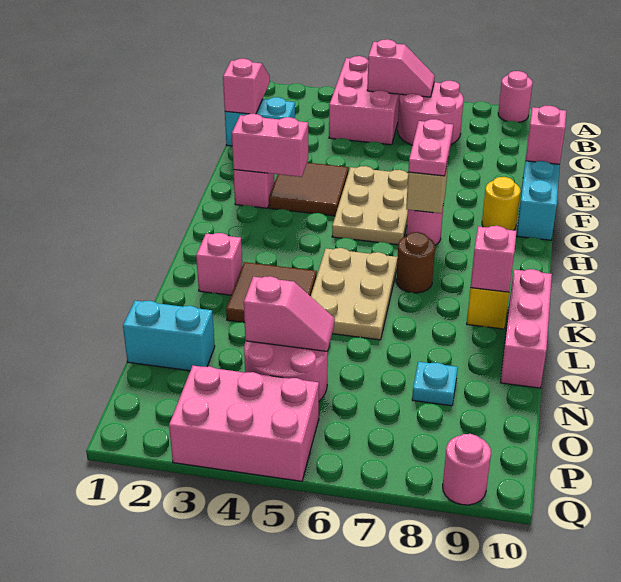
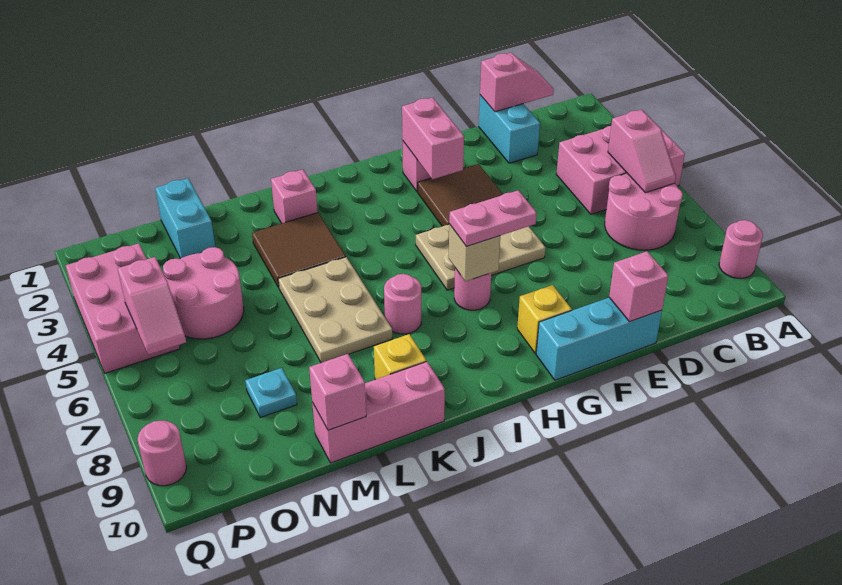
yellow round brick G9 level 1 -> yellow brick G9 level 1
tan plate J5:L6 level 1 -> tan plate K5:L7 level 1
brown round brick J7 level 1 -> pink round brick J7 level 1
pink brick K9 level 2 -> pink brick M10 level 2
pink slope N4:N5 level 2 top 4 -> pink slope P5:P6 level 2 top 5

